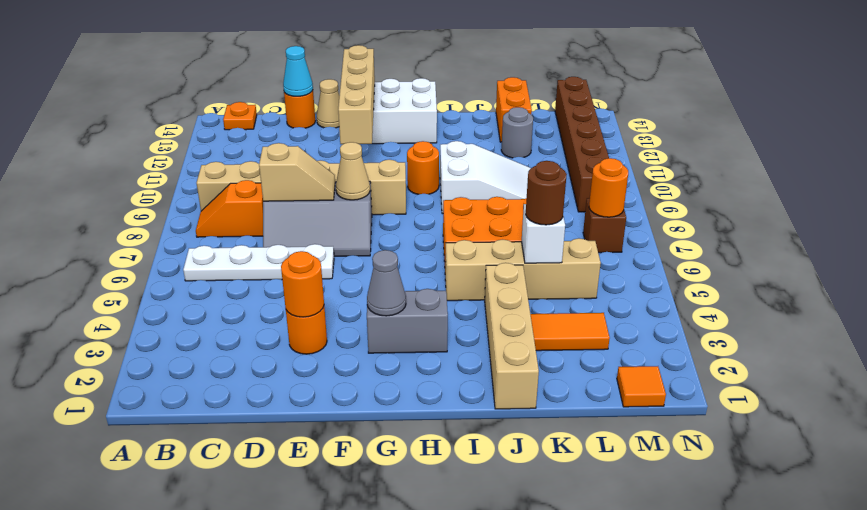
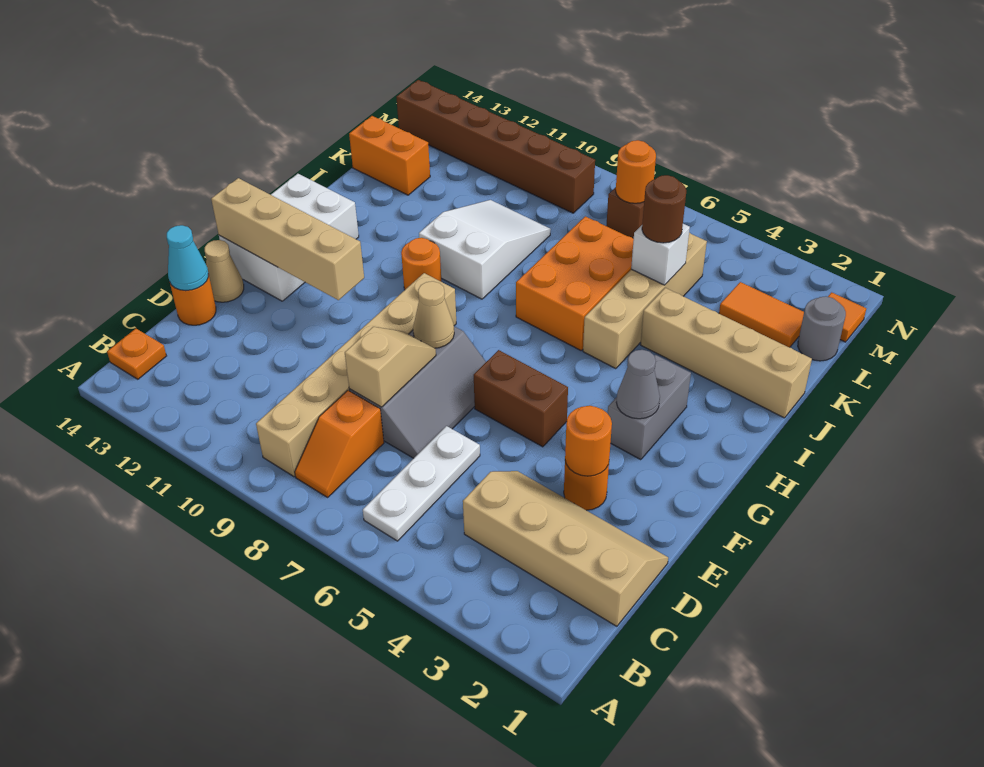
white plate B6:E6 level 1 -> white plate B6:D6 level 1
none -> tan slope C1:D4 level 1 top C
none -> brown brick F5:F6 level 1
orange tile K3:L3 level 1 -> orange tile L2:L3 level 1
grey round brick K12 level 1 -> grey round brick L1 level 1

